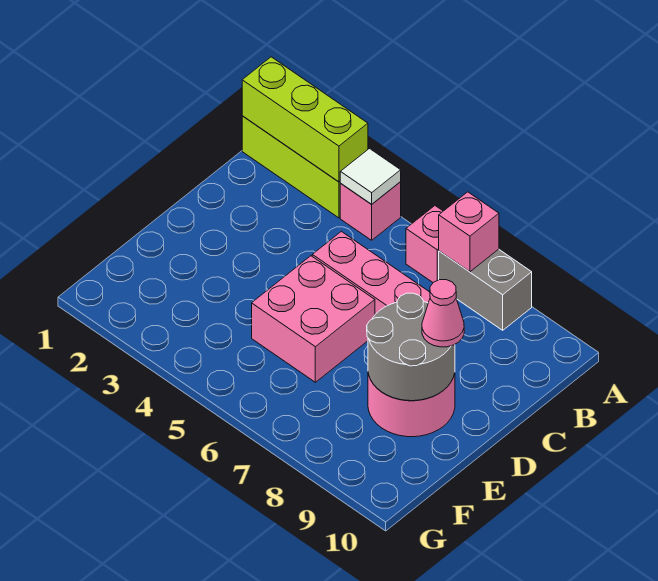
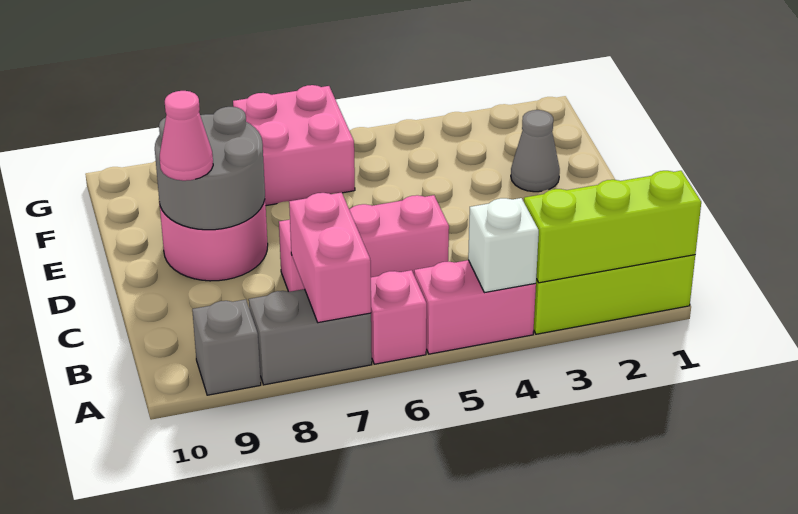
pink brick A4 level 1 -> pink brick A4:A5 level 1
white tile A4 level 2 -> white brick A4 level 2
pink brick A7 level 2 -> pink brick A7:B7 level 2
none -> grey brick A9 level 1
pink brick D5:E6 level 1 -> pink brick F6:G7 level 1
none -> grey cone E2 level 1

